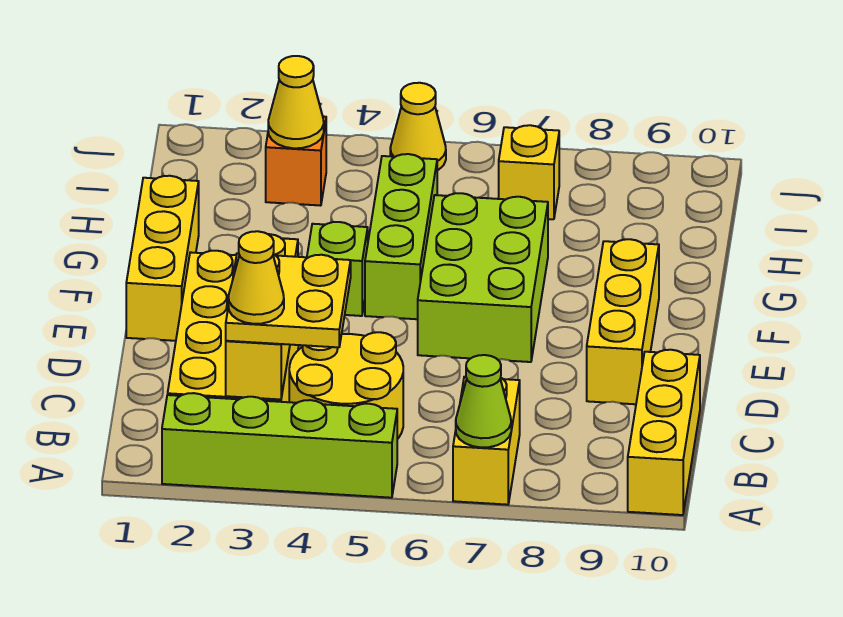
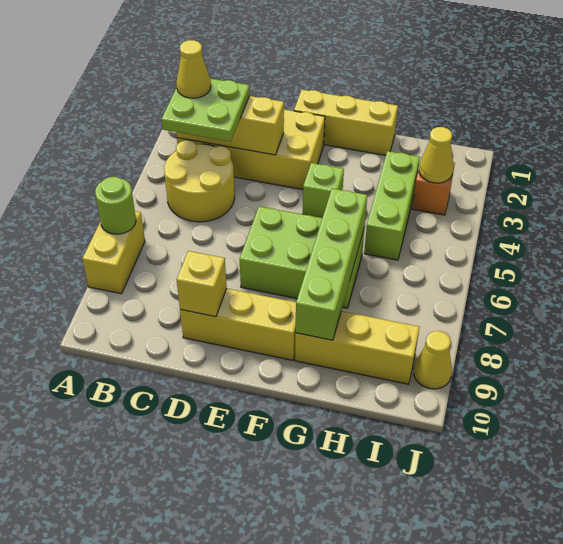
lime brick A2:A5 level 1 -> lime brick G6:G9 level 2
yellow brick A7:B7 level 1 -> yellow brick A7:A8 level 1
lime cone A7 level 2 -> lime round brick A7 level 2
yellow brick A10:C10 level 1 -> yellow brick G9:I9 level 1
yellow plate B3:C4 level 3 -> lime plate B3:C4 level 3
lime brick F5:H5 level 1 -> lime brick H3:H5 level 1
yellow brick I7 level 1 -> yellow brick D9 level 2
yellow cone J5 level 1 -> yellow cone J9 level 1

